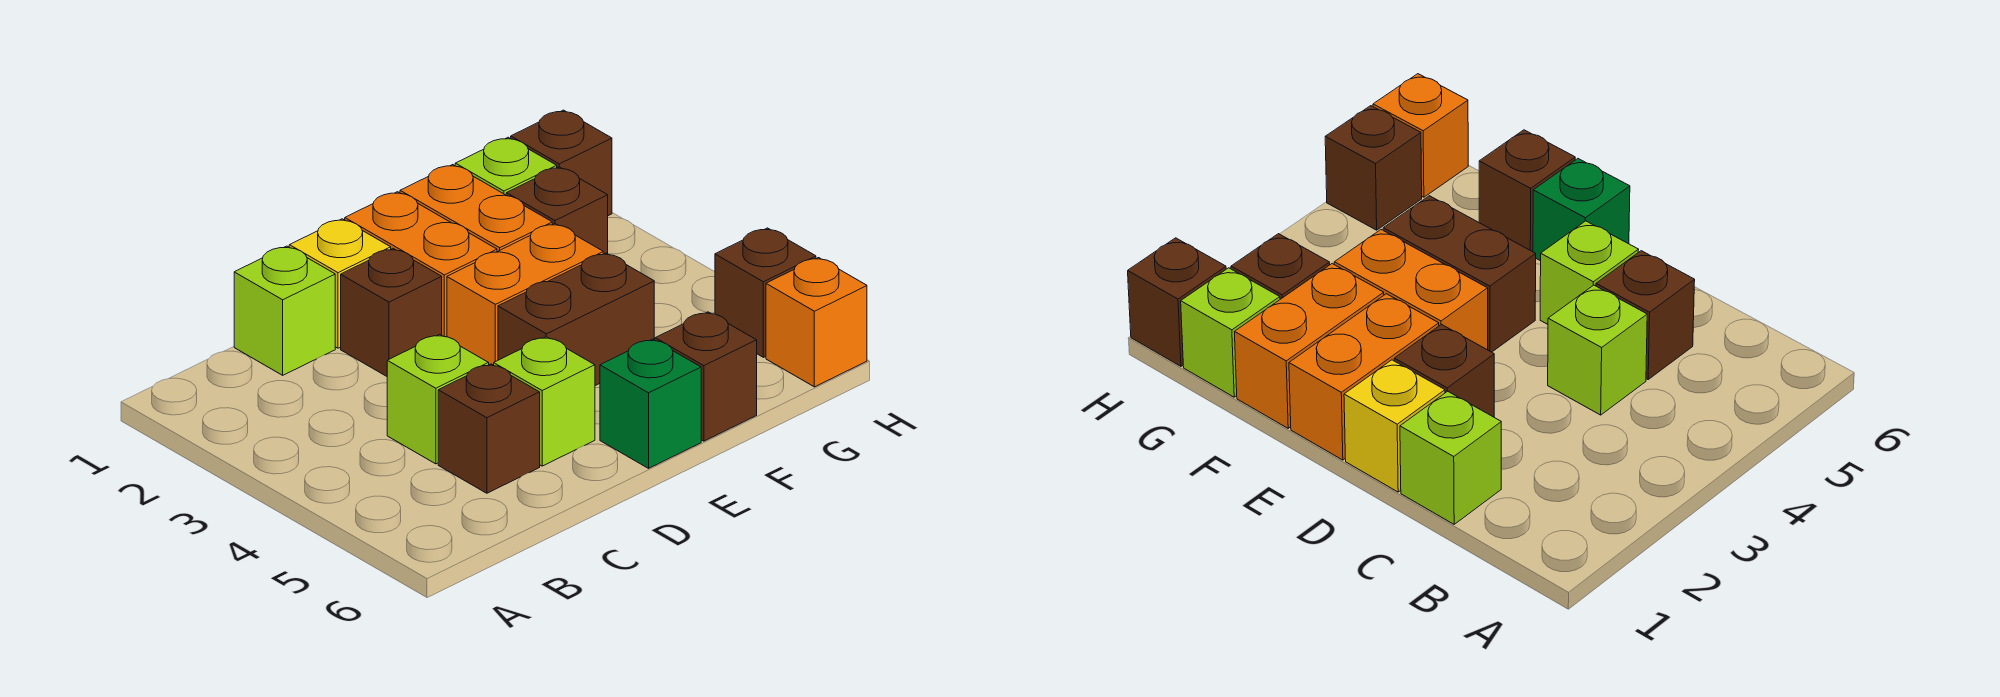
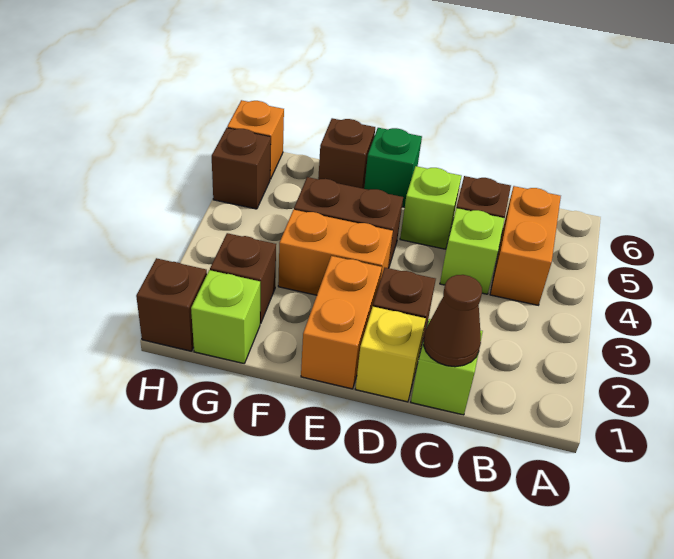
none -> brown cone C1 level 2
orange brick F1:F2 level 1 -> orange brick B4:B5 level 1

